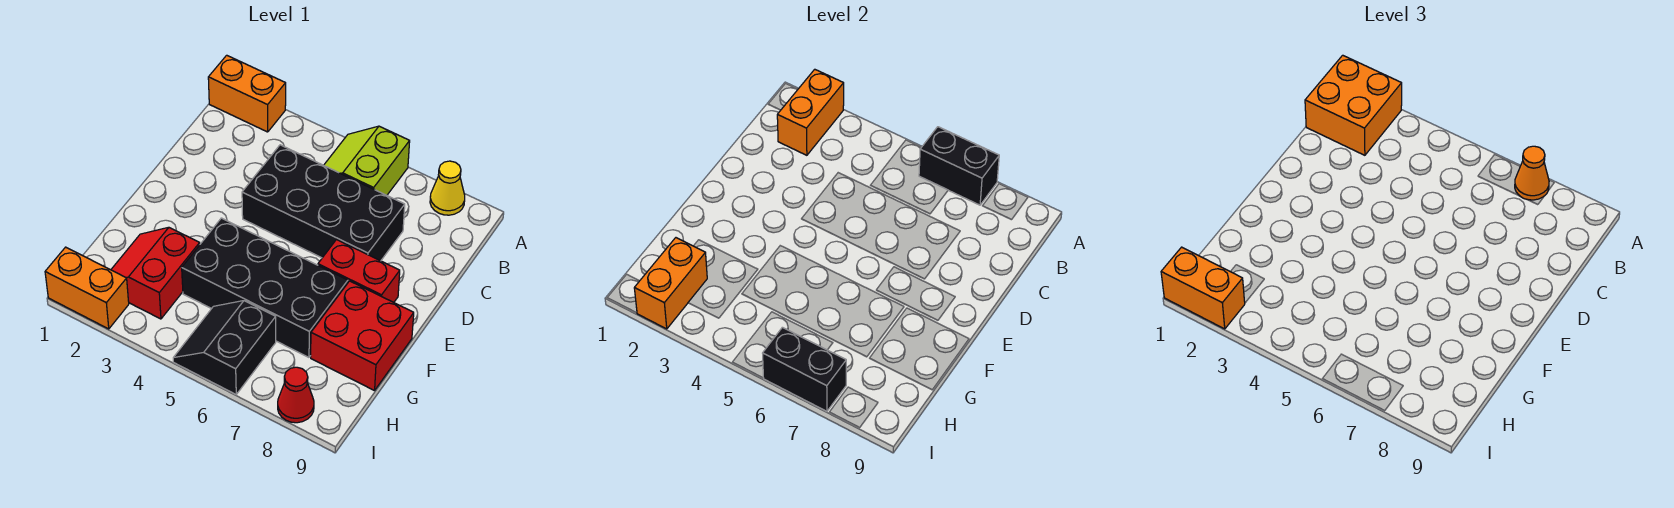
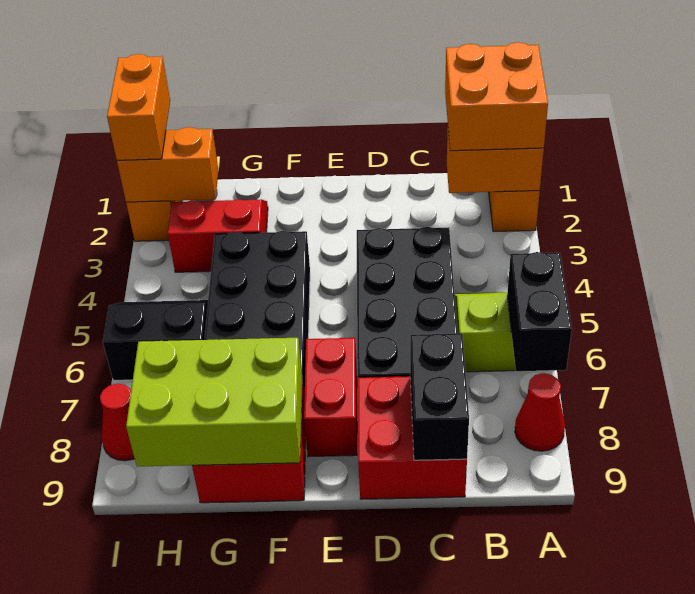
orange cone A7 level 3 -> none
yellow cone A8 level 1 -> red cone A8 level 1
none -> red brick C8:D9 level 1
none -> lime brick F8:H9 level 2
black brick I6:I7 level 2 -> black brick C8:C9 level 2

